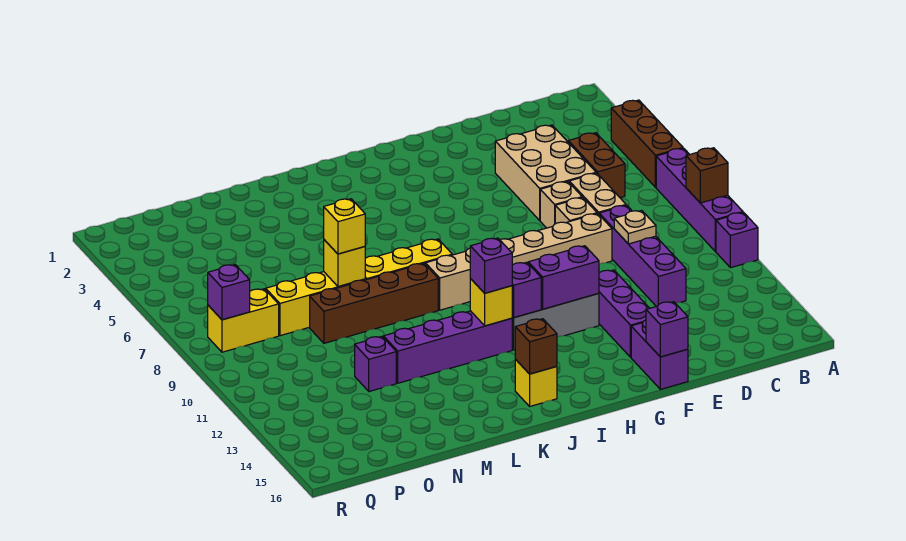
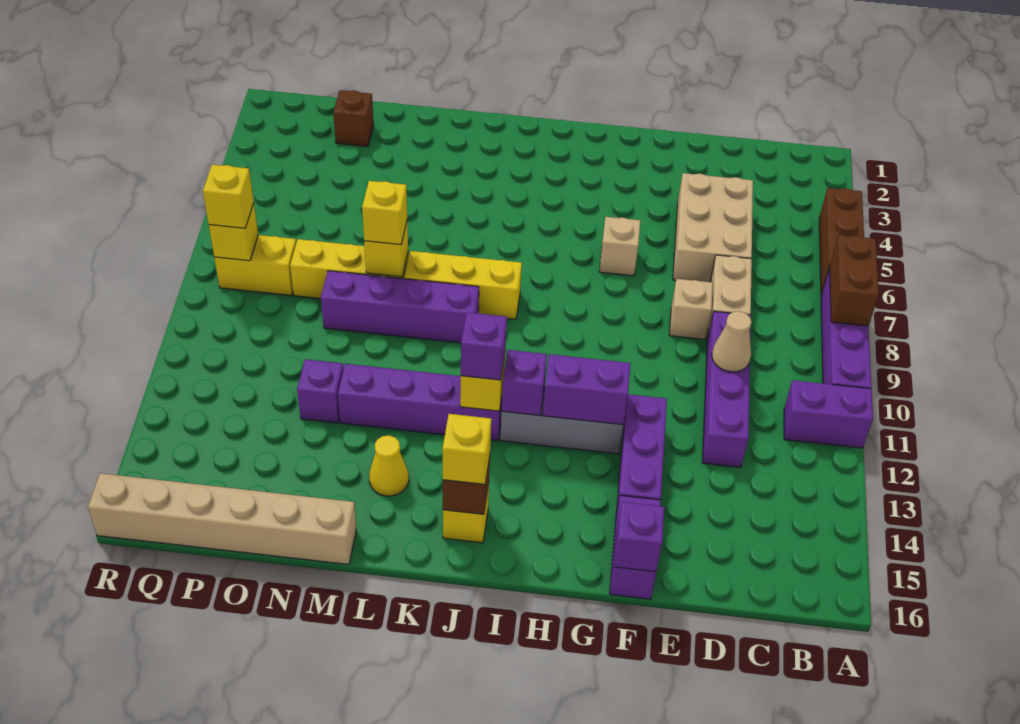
brown brick A9 level 2 -> brown brick O2 level 1
purple brick A11 level 1 -> purple brick A11:B11 level 1
brown brick C5:C6 level 1 -> brown brick A7:A8 level 2
tan plate D10 level 2 -> tan cone D10 level 2
tan brick E7 level 1 -> tan brick G6 level 1
tan brick E9:J9 level 1 -> tan brick M16:R16 level 1
none -> yellow brick J15 level 3
brown brick K9:N9 level 1 -> purple brick K9:N9 level 1
none -> yellow cone L14 level 1
purple brick Q8 level 2 -> yellow brick Q8 level 2
none -> yellow brick Q8 level 3

